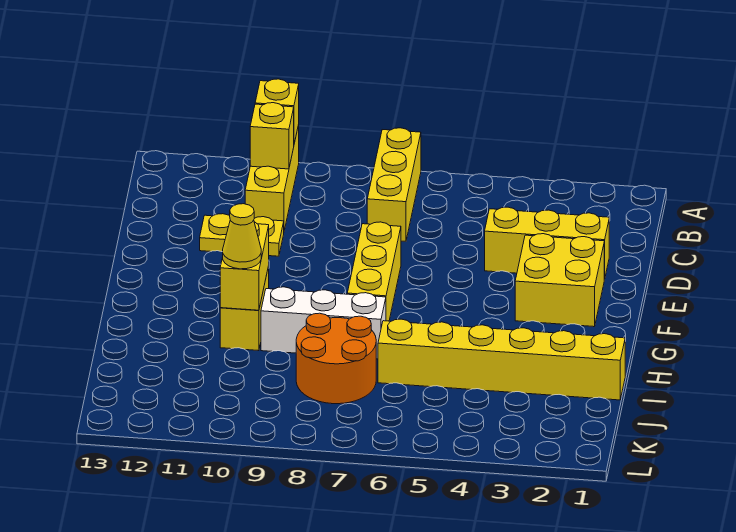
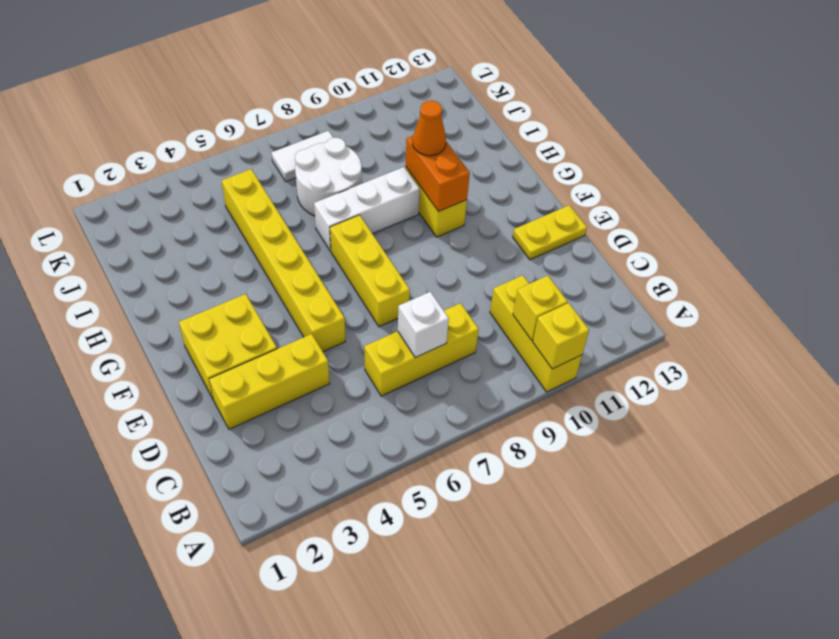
yellow brick A7:C7 level 1 -> yellow brick C6:C8 level 1
none -> white brick C7 level 2
yellow plate D10:D11 level 1 -> yellow plate E12:E13 level 1
yellow brick G10:H10 level 2 -> orange brick G10:H10 level 2
yellow cone H10 level 3 -> orange cone H10 level 3
yellow brick I1:I6 level 1 -> yellow brick E5:J5 level 1
orange round brick I7:J8 level 1 -> white round brick I7:J8 level 1
none -> white tile K7:K8 level 1

